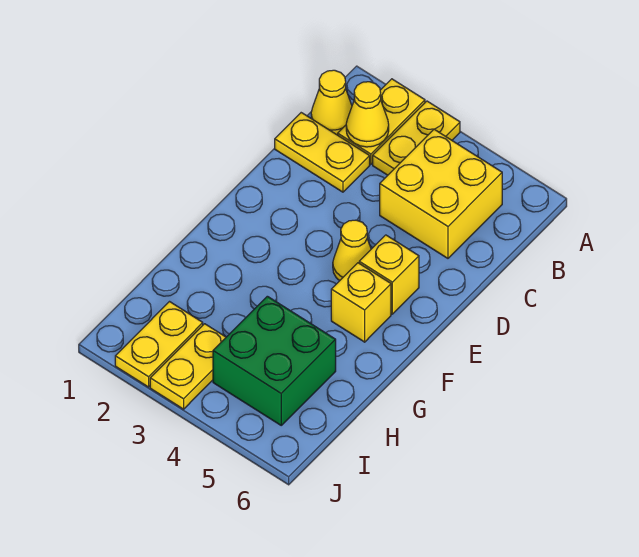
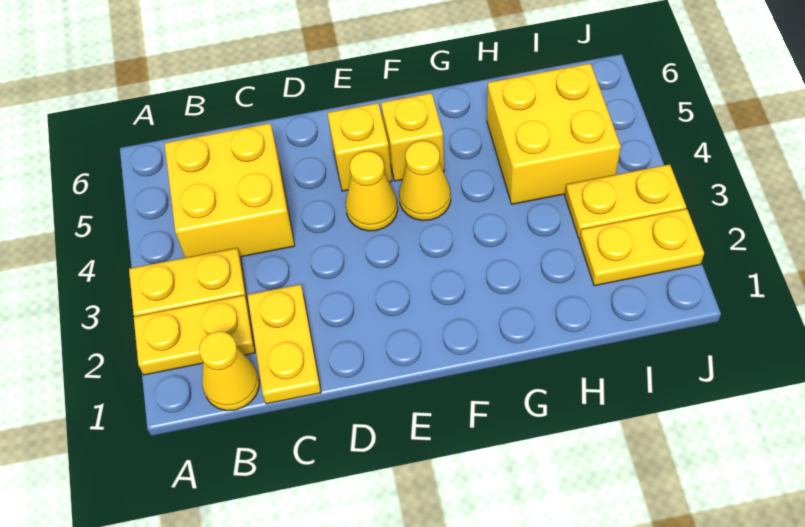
yellow cone B2 level 2 -> yellow cone F4 level 1
green brick H4:I5 level 1 -> yellow brick H4:I5 level 1

